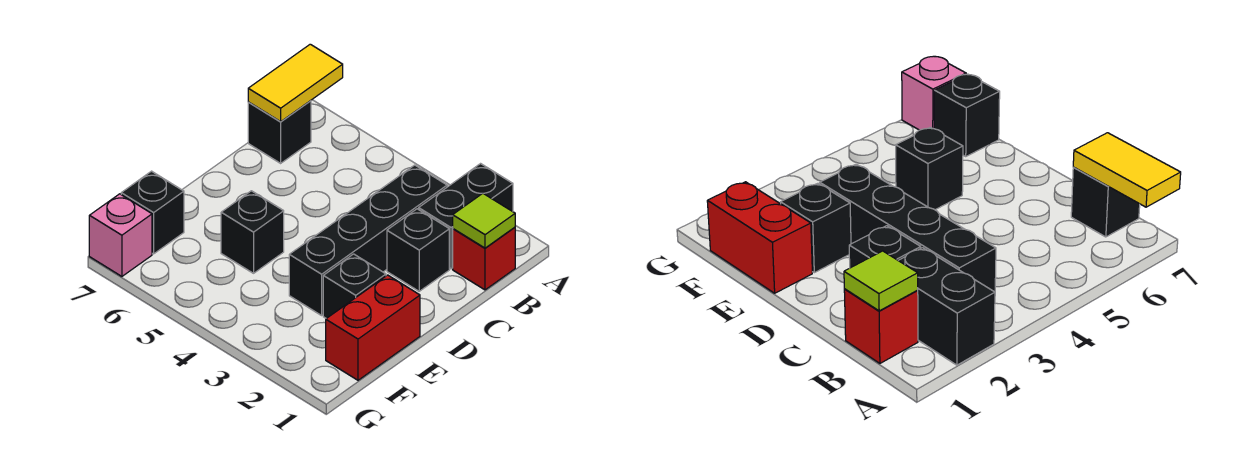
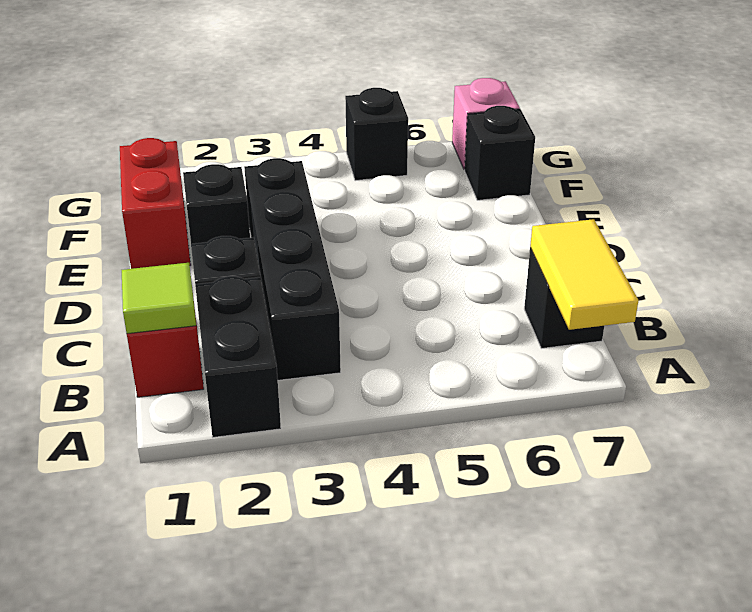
black brick E5 level 1 -> black brick G5 level 1

